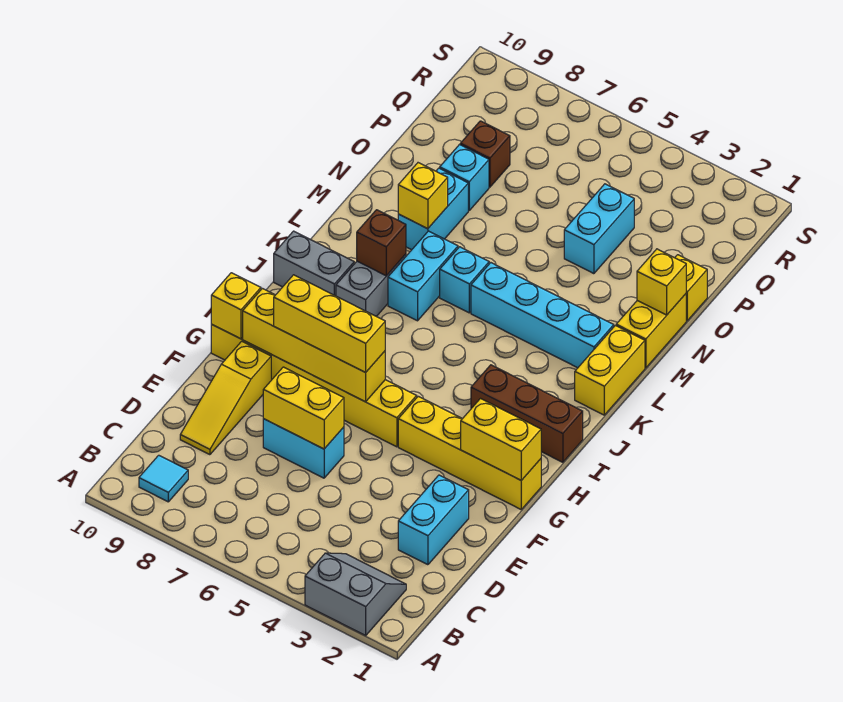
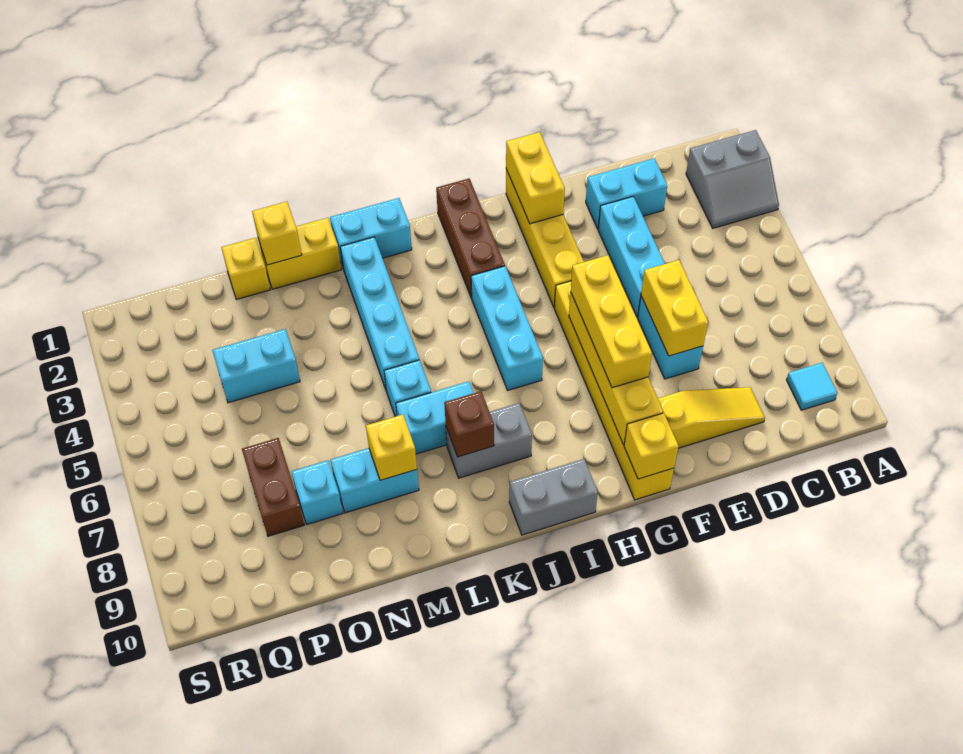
grey slope A2:B3 level 1 top A -> grey slope A2:B3 level 1 top 2
none -> cyan brick E3:E5 level 1
none -> cyan brick I4:I6 level 1
grey brick J9:J10 level 1 -> grey brick I10:J10 level 1
yellow brick K1:L1 level 1 -> cyan brick K1:L1 level 1
brown brick P8 level 1 -> brown brick P7:P8 level 1

